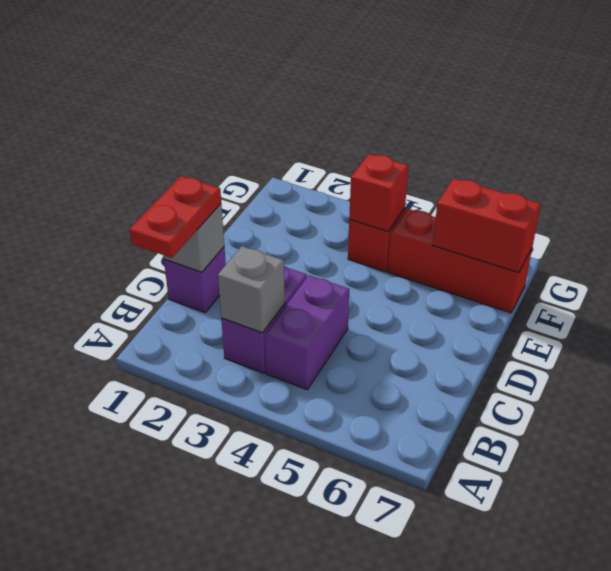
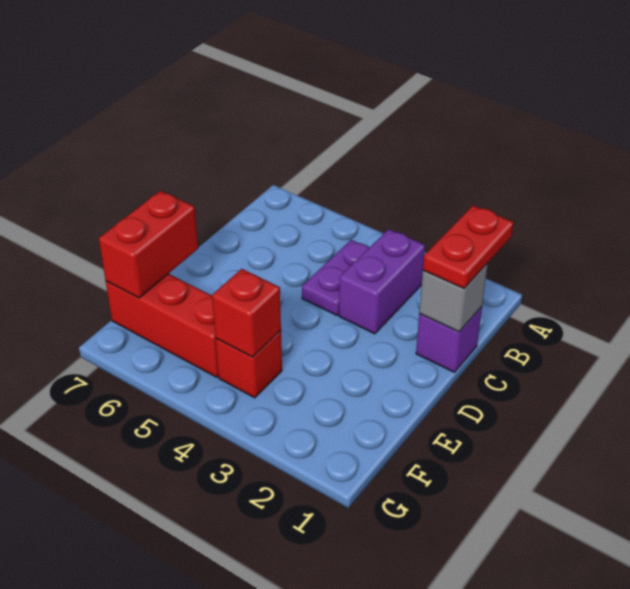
grey brick B3 level 2 -> none
purple brick B4:C4 level 1 -> purple plate B4:C4 level 1
red brick F6:F7 level 2 -> red brick E7:F7 level 2

